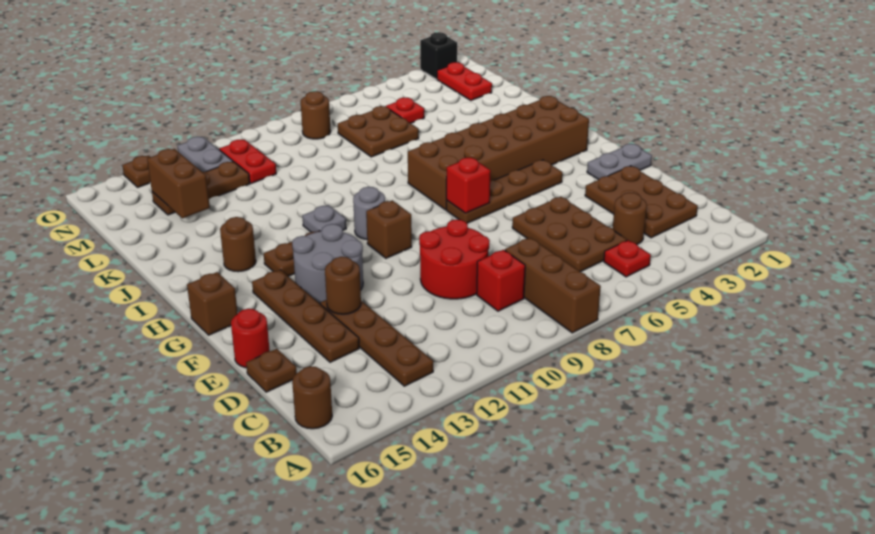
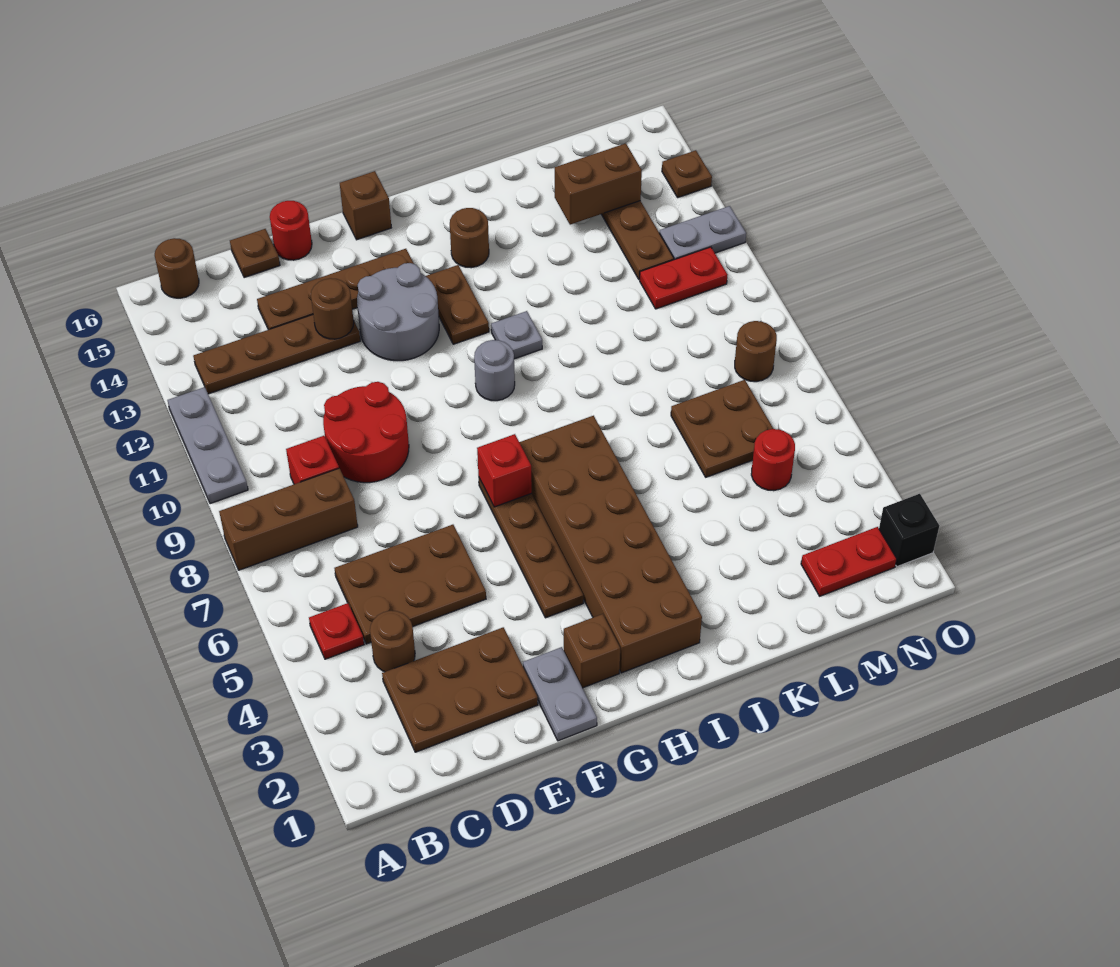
none -> grey plate A10:A12 level 1
brown brick G10 level 1 -> brown brick G2 level 1
red plate M5 level 1 -> red round brick M5 level 1

